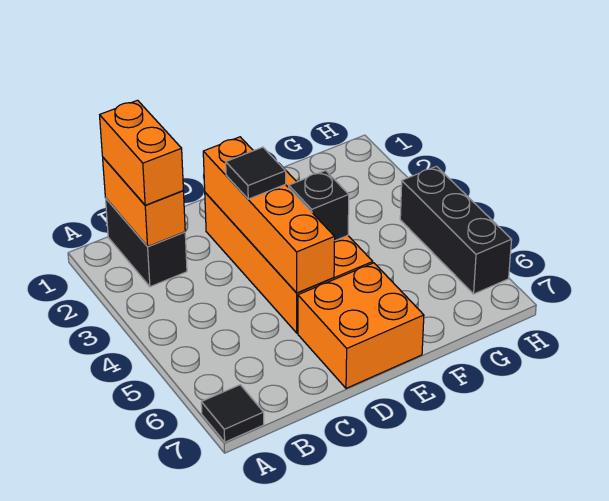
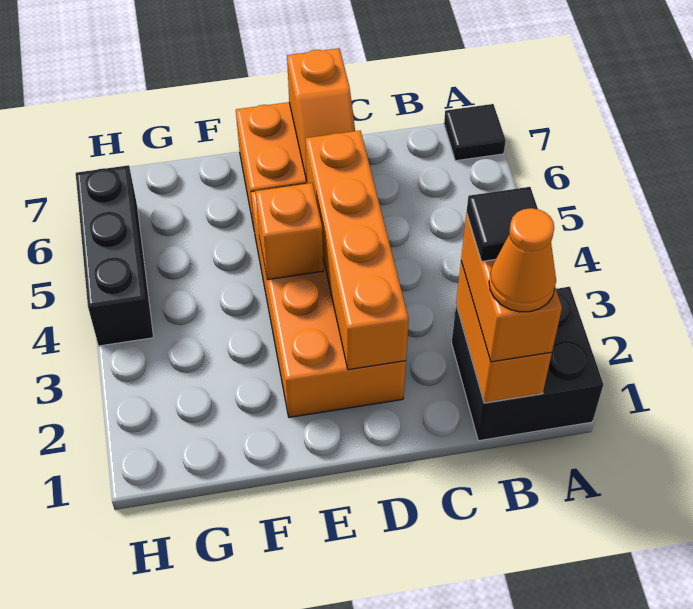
black brick B1:B2 level 1 -> black brick A1:B2 level 1
none -> orange cone B1 level 4
black tile D3 level 3 -> black tile B2 level 4
none -> orange slope D6:D7 level 2 top 7
black brick E4 level 2 -> orange brick E4 level 2

